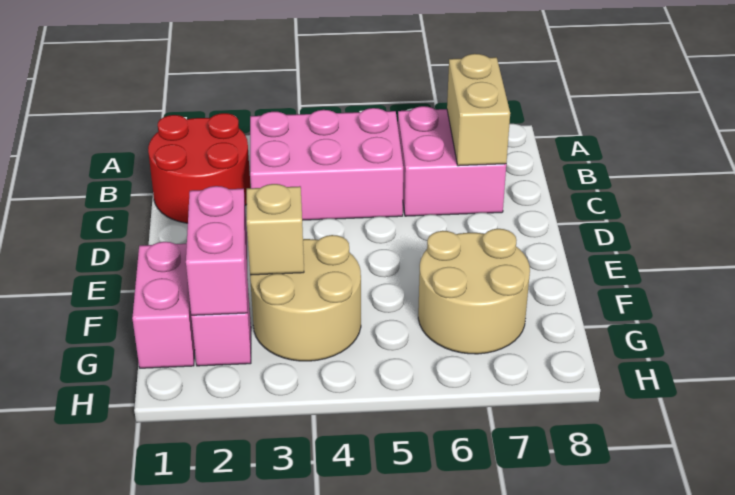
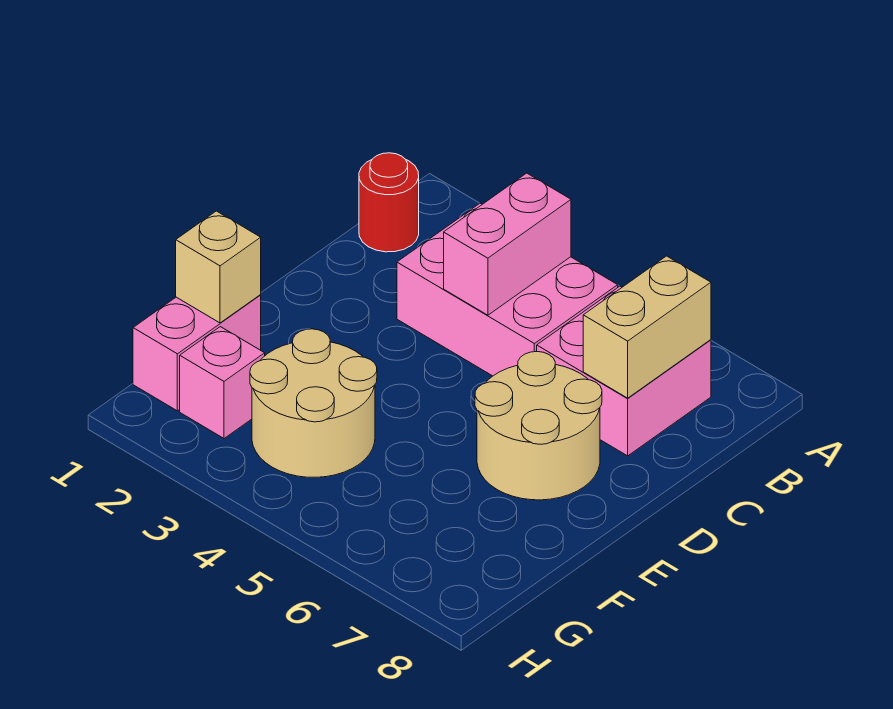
red round brick B1:C2 level 1 -> red round brick B1 level 1
pink brick F2:G2 level 2 -> pink brick B4:C4 level 2
tan brick F3 level 2 -> tan brick F1 level 2
tan round brick F6:G7 level 1 -> tan round brick D6:E7 level 1

